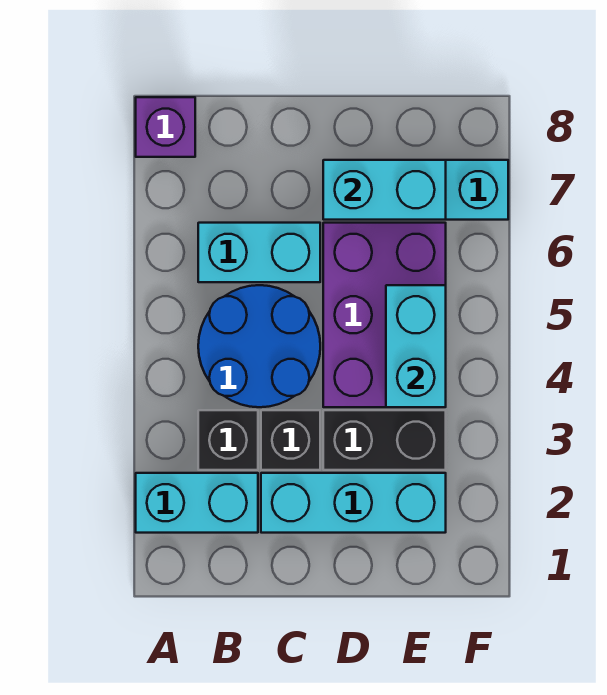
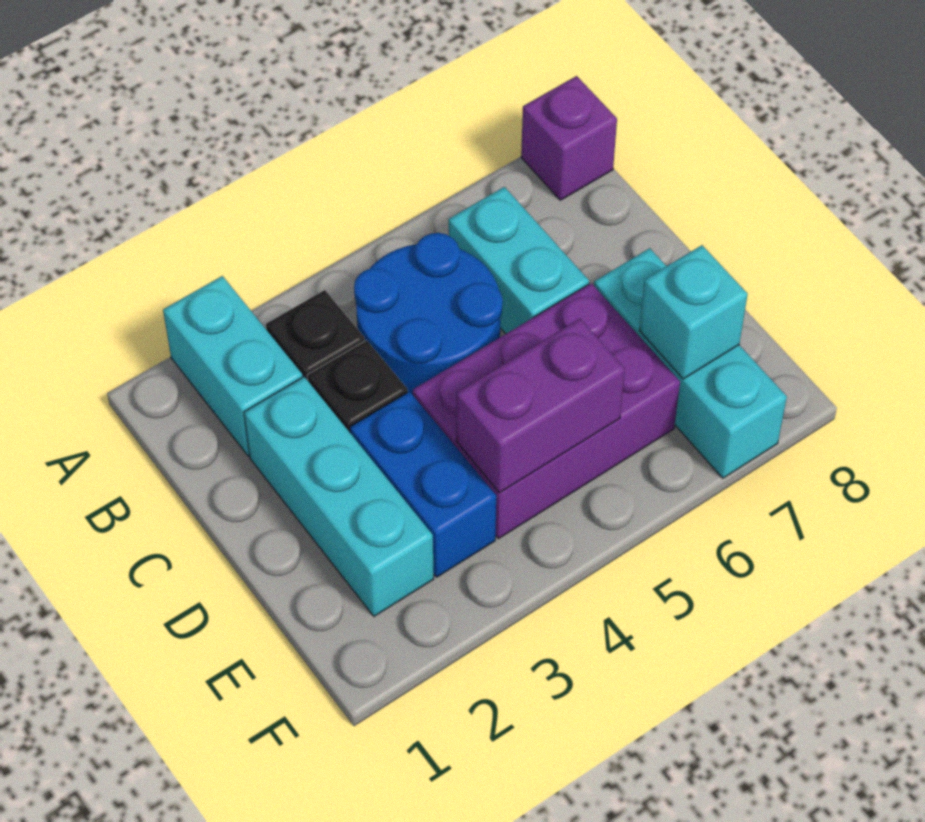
black brick D3:E3 level 1 -> blue brick D3:E3 level 1
cyan brick D7:E7 level 2 -> cyan brick E7 level 2
cyan brick E4:E5 level 2 -> purple brick E4:E5 level 2

